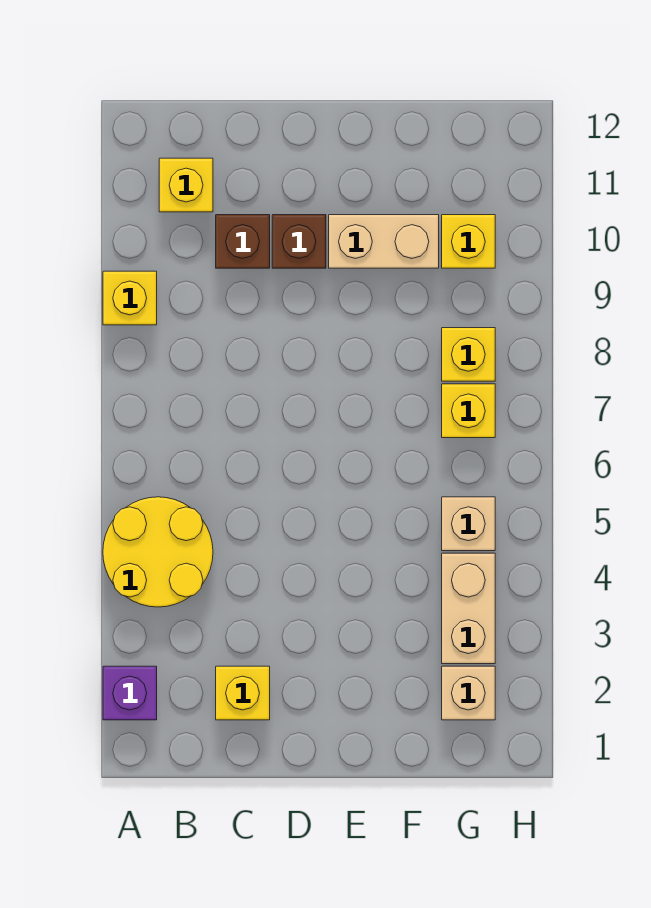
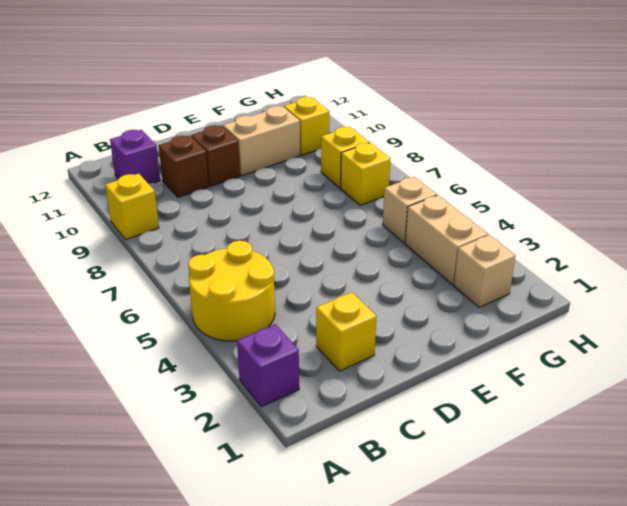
yellow brick B11 level 1 -> purple brick B11 level 1

